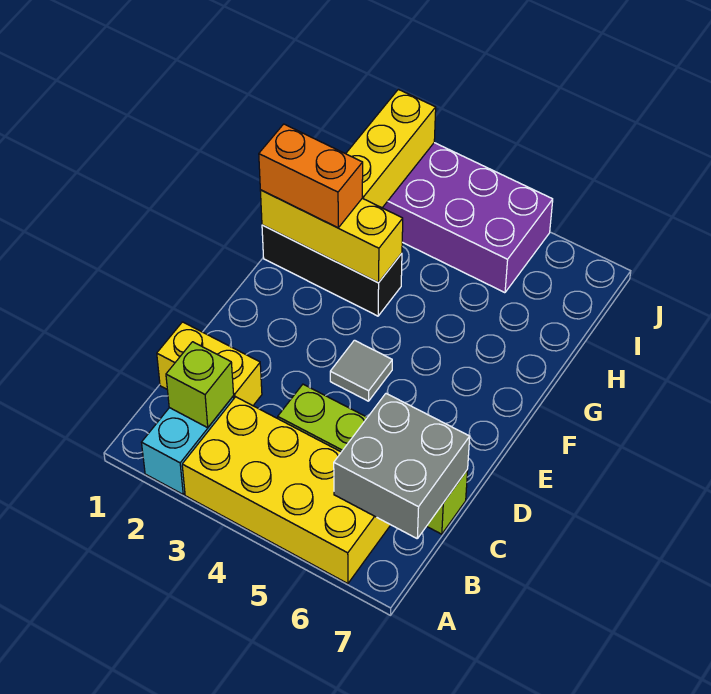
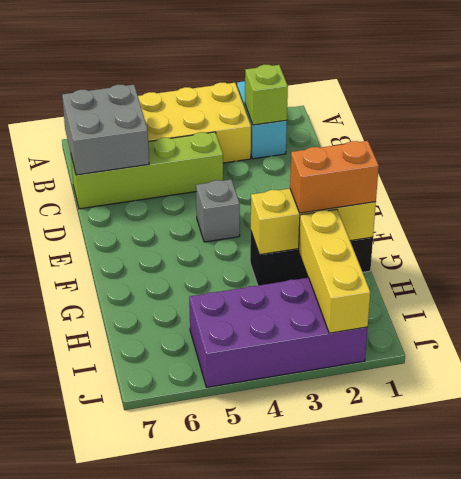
yellow brick C1:C2 level 1 -> none
grey tile E4 level 1 -> grey brick E4 level 1

